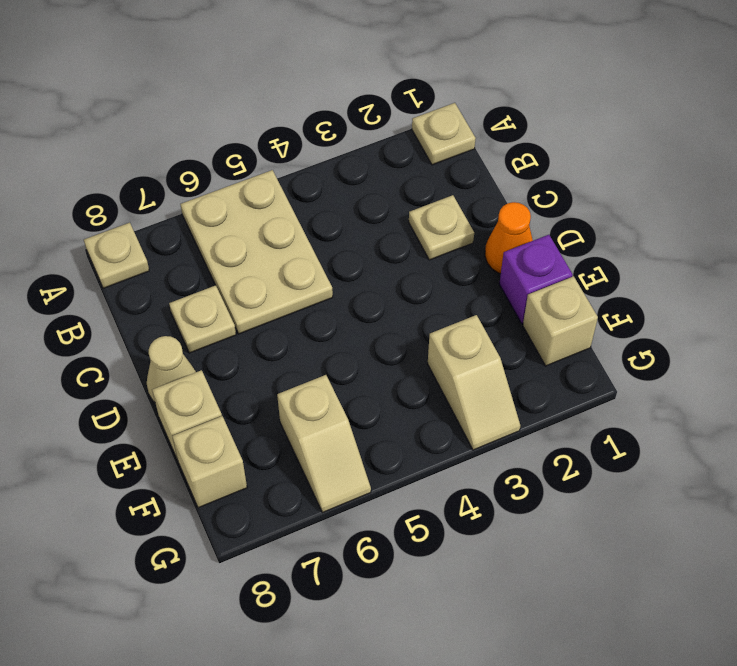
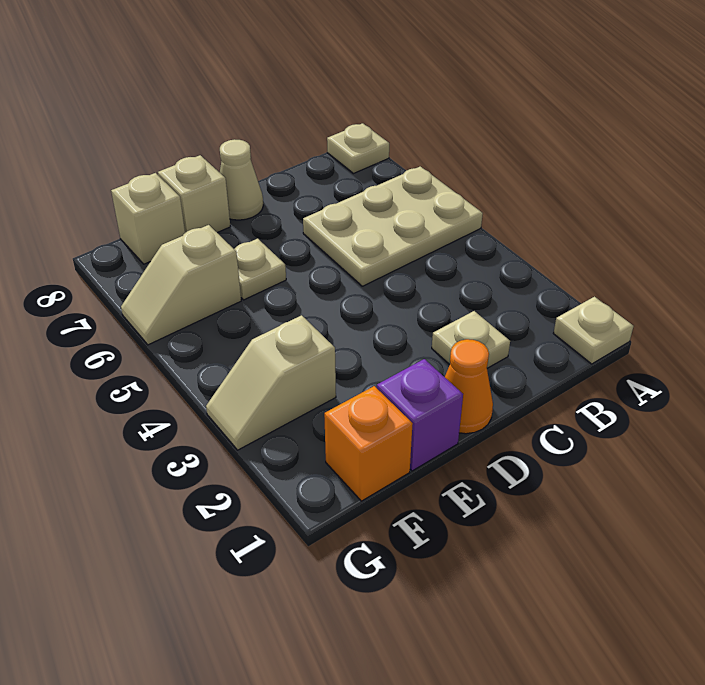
tan plate C7 level 1 -> tan plate E6 level 1
tan brick F1 level 1 -> orange brick F1 level 1

